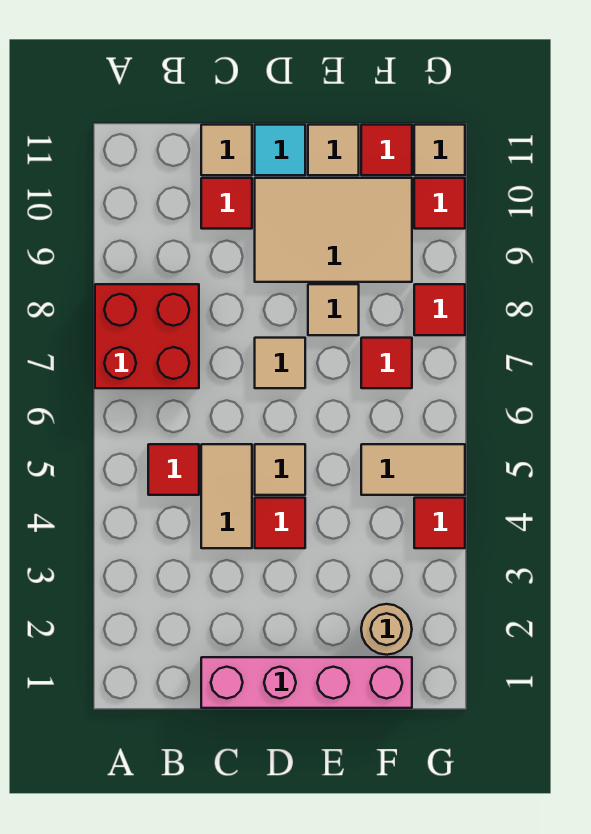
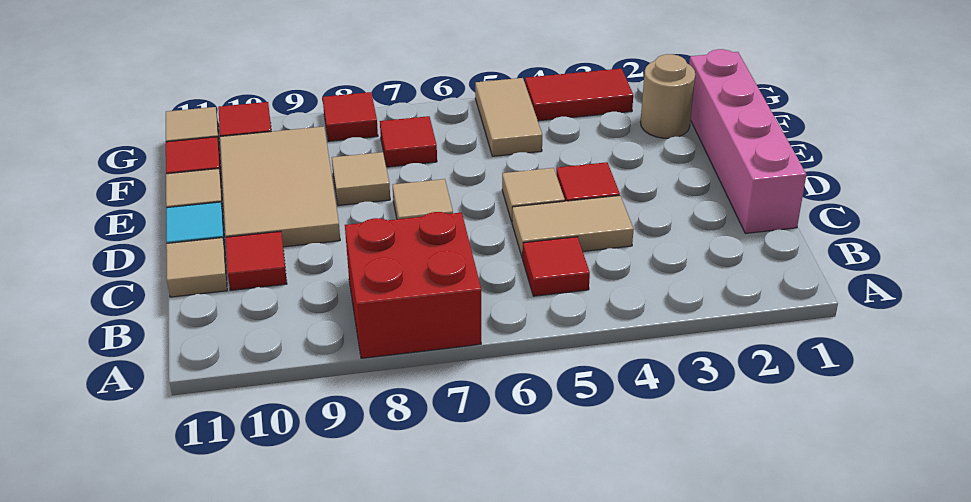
red tile G4 level 1 -> red tile G3:G4 level 1

